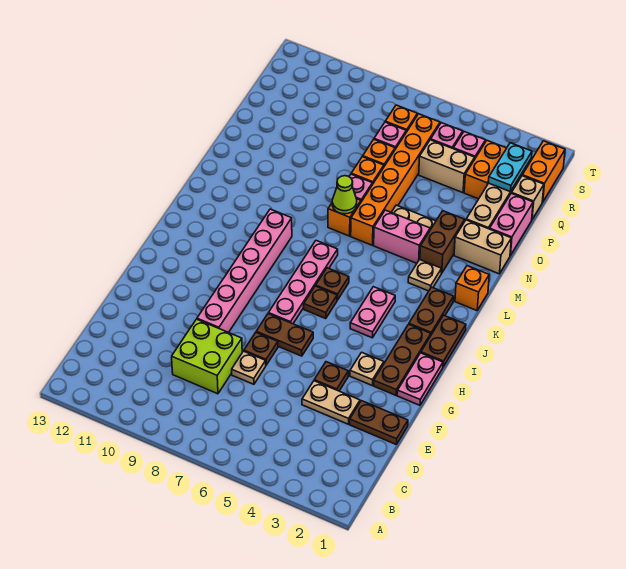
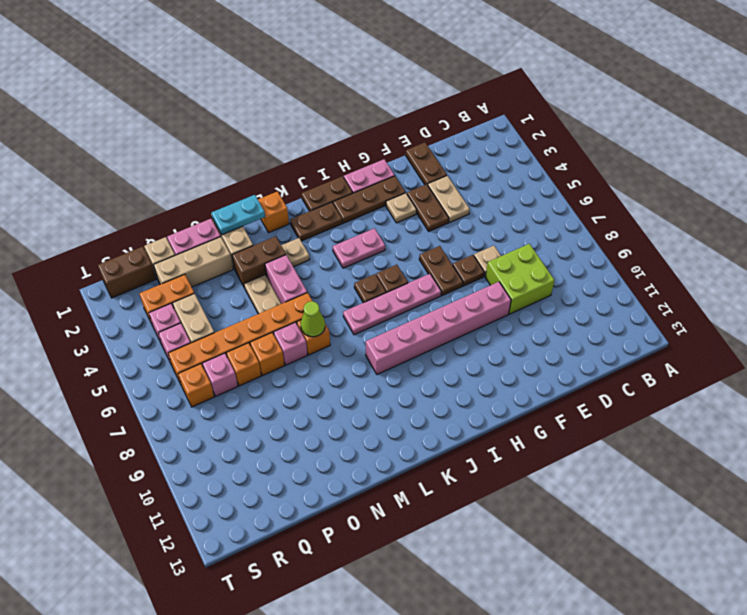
brown plate F4 level 1 -> brown plate F3:F4 level 1
cyan plate Q2:R2 level 2 -> cyan plate M1:N1 level 2
orange brick R1:S1 level 1 -> brown brick R1:S1 level 1

